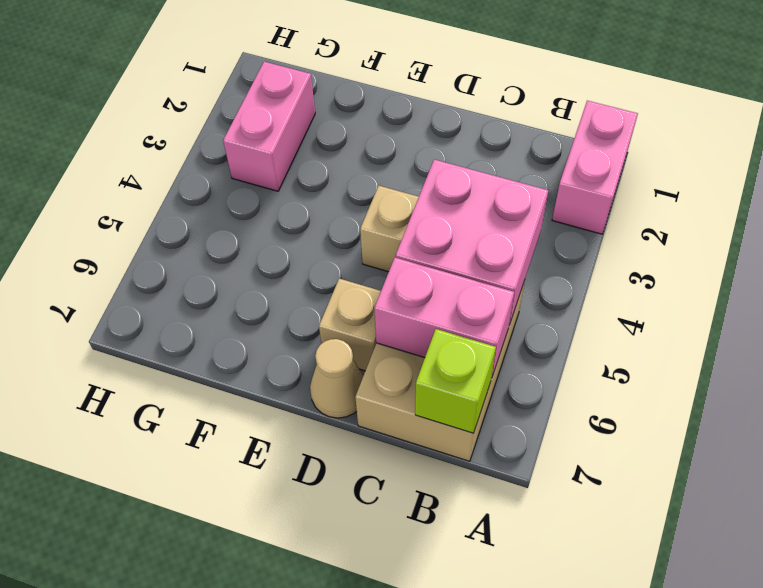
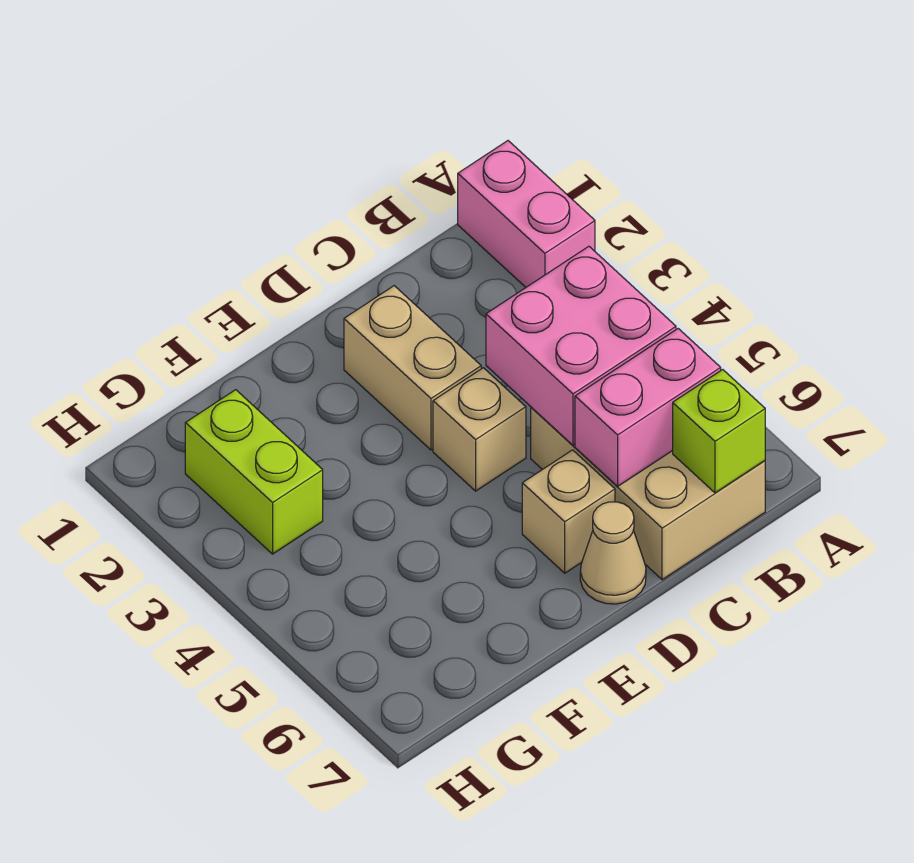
none -> tan brick D2:D3 level 1
pink brick G2:G3 level 1 -> lime brick G2:G3 level 1

